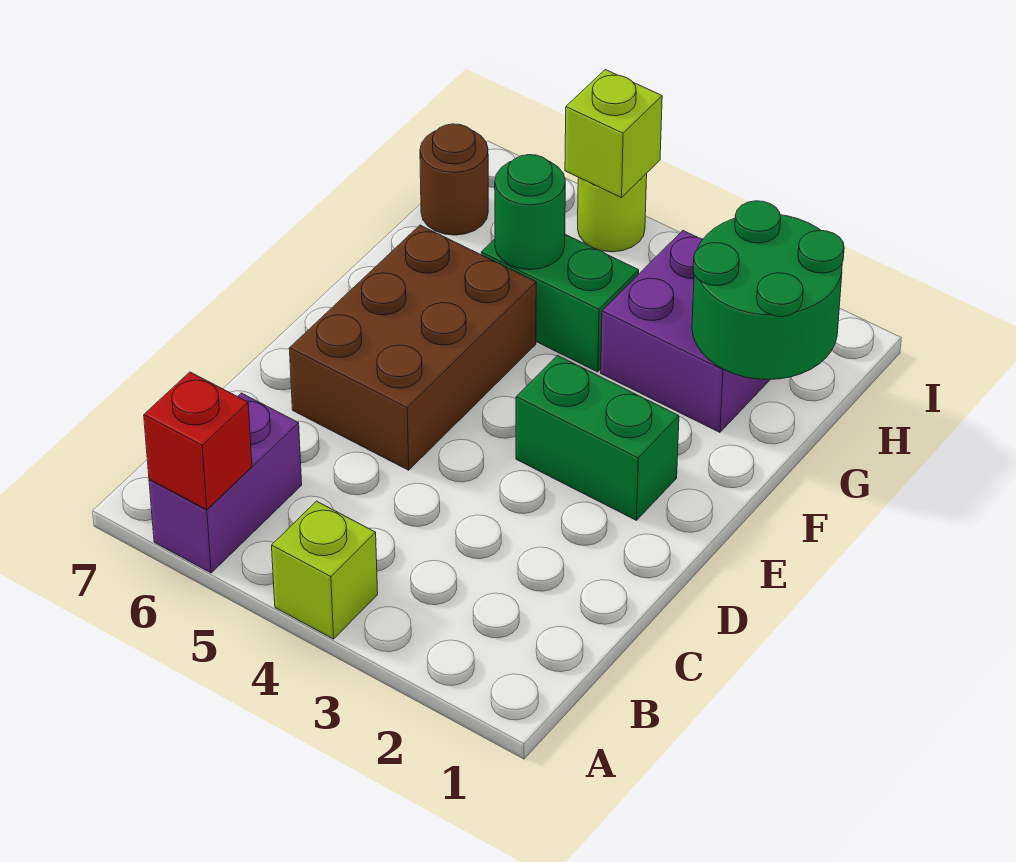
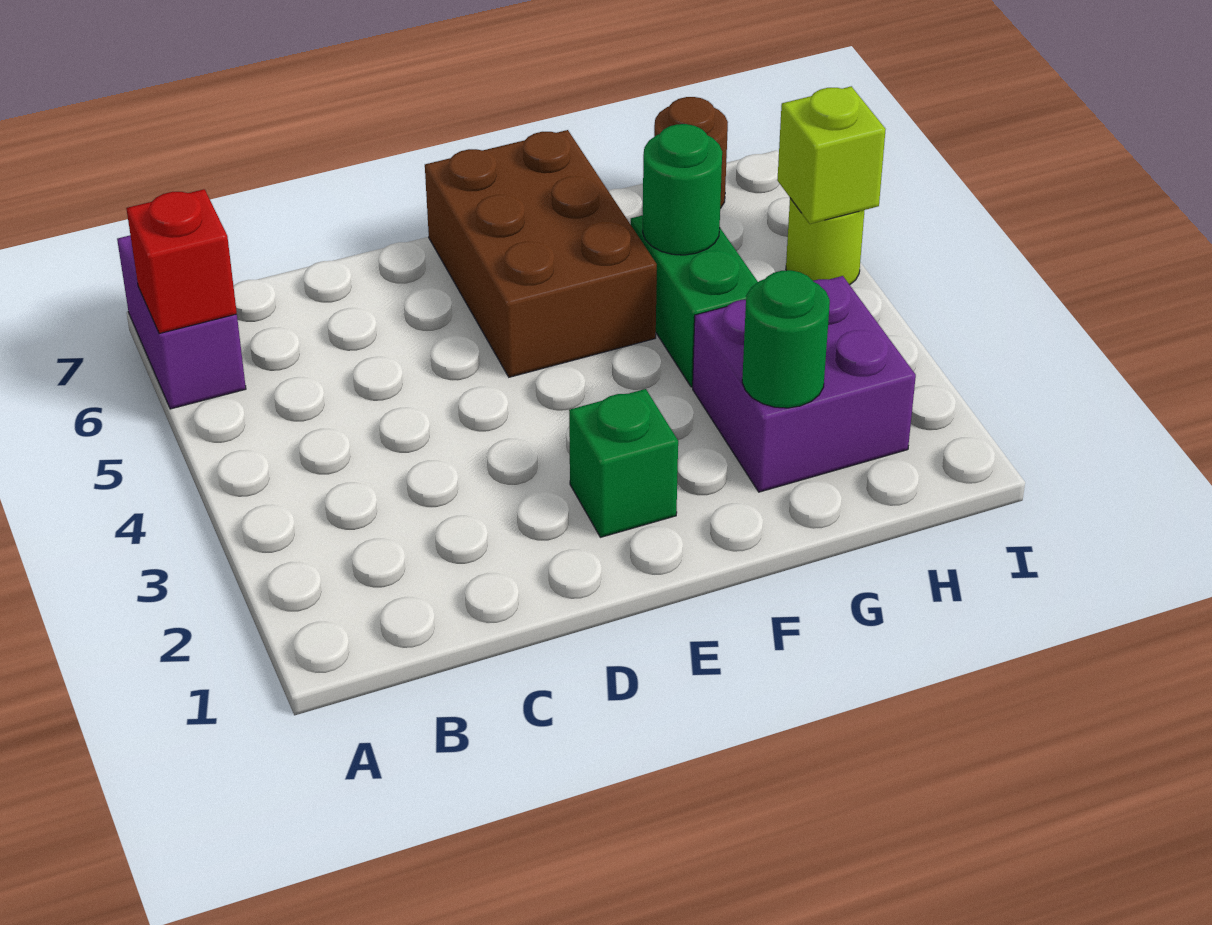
lime brick A4 level 1 -> none
purple brick A6:B6 level 1 -> purple brick A6:A7 level 1
brown brick D5:F6 level 1 -> brown brick E5:F7 level 1
green brick E2:E3 level 1 -> green brick E2 level 1
green round brick G1:H2 level 2 -> green round brick G2 level 2

